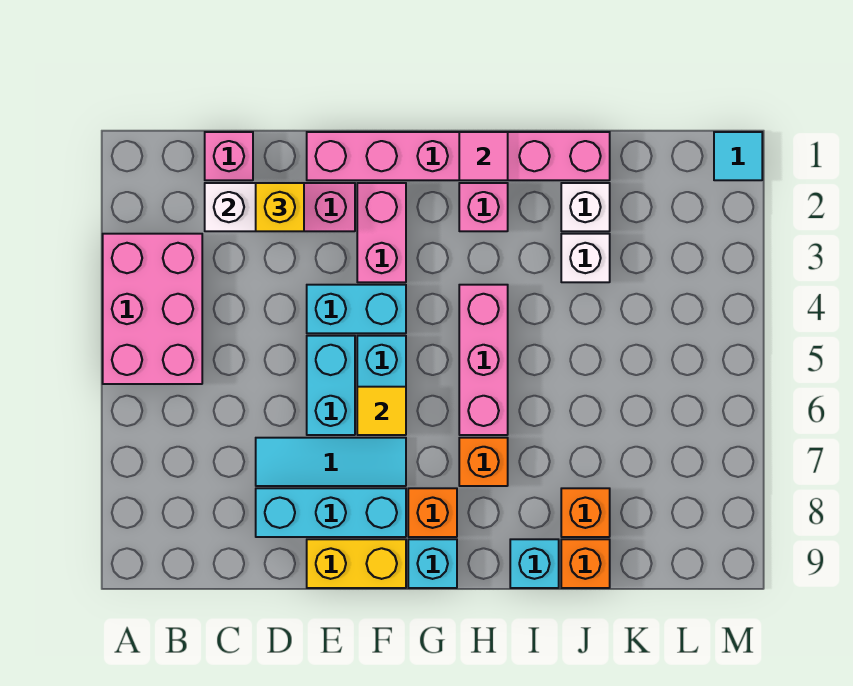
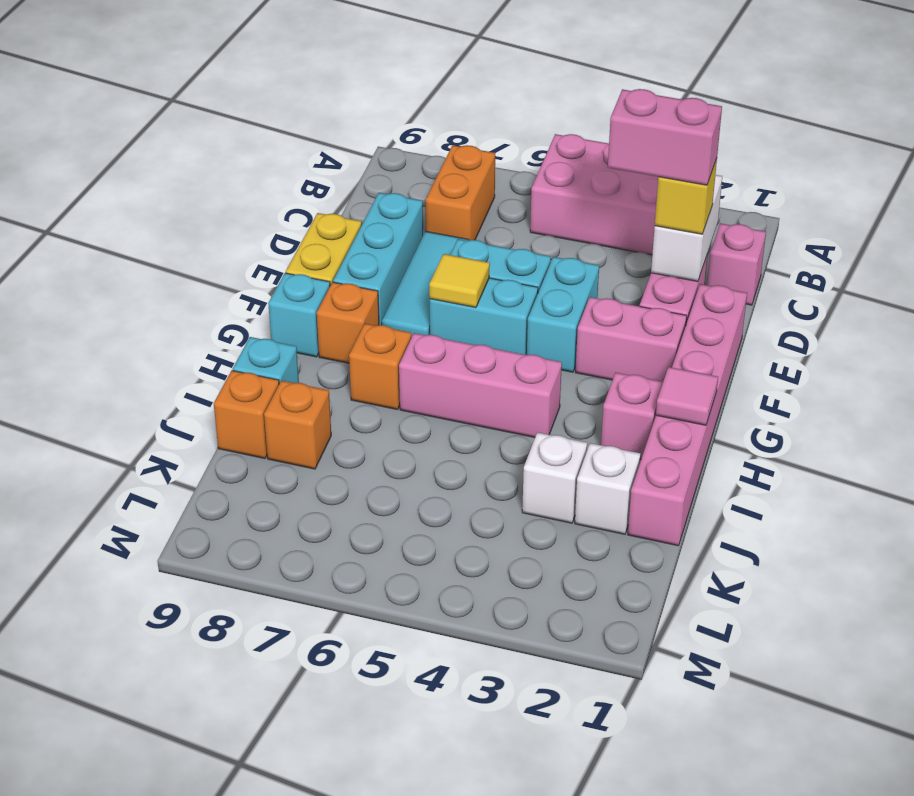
none -> orange brick B7:C7 level 1
none -> pink brick D2:D3 level 4
cyan tile M1 level 1 -> none

